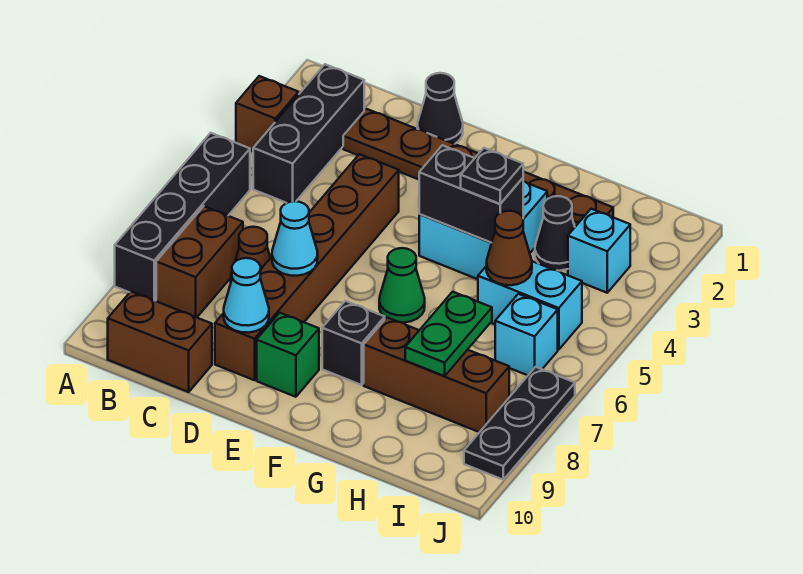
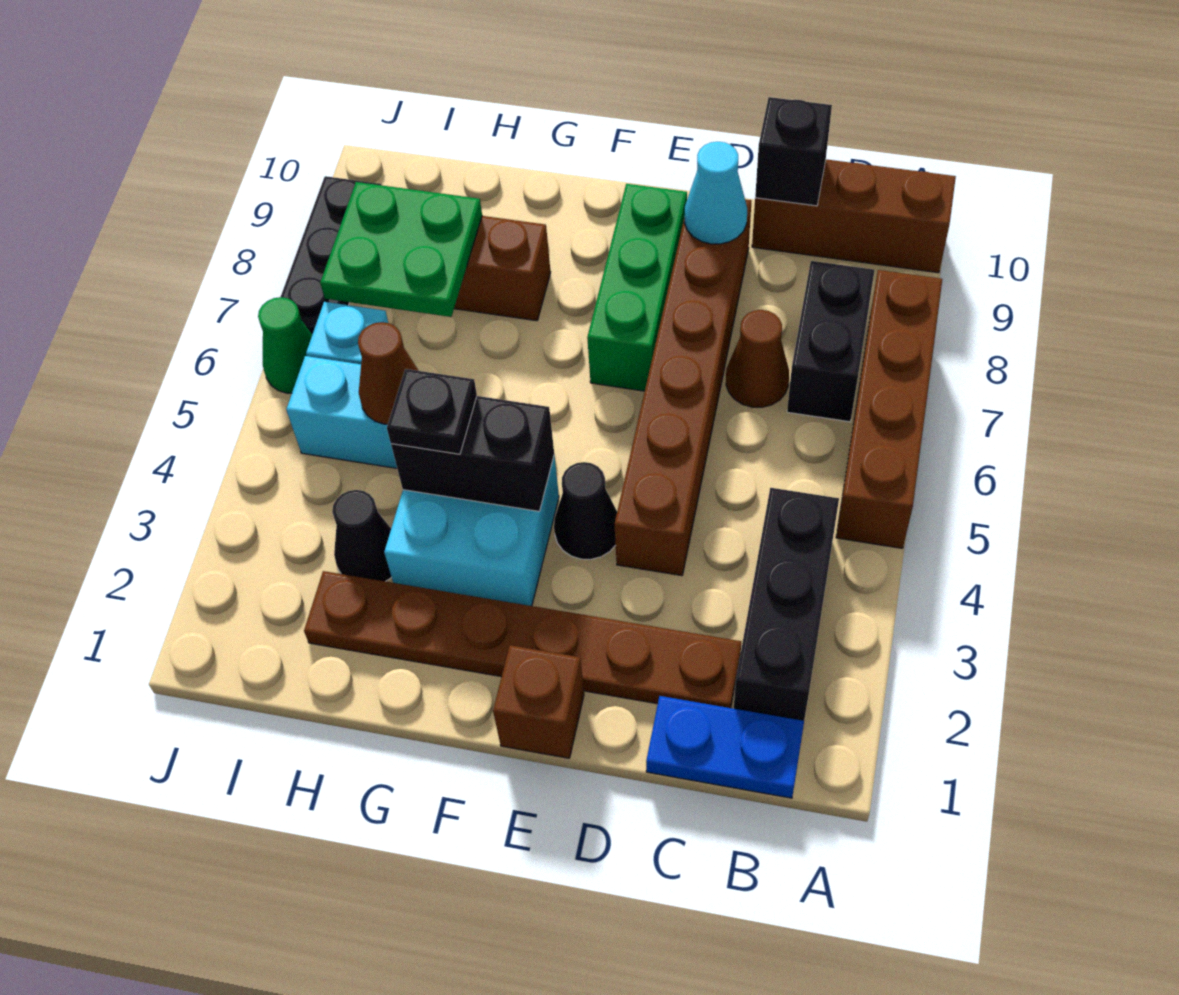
brown brick A3 level 1 -> brown brick E1 level 1
black brick A5:A8 level 1 -> brown brick A5:A8 level 1
none -> blue plate B1:C1 level 1
brown brick B7:B8 level 1 -> black brick B7:B8 level 1
brown brick B10:C10 level 1 -> brown brick A10:C10 level 1
black cone D1 level 1 -> black cone E4 level 1
cyan cone D7 level 2 -> none
green brick E9 level 1 -> green brick E7:E9 level 1
green cone F6 level 1 -> green cone J6 level 1
black brick F8 level 1 -> black brick C10 level 2
green plate H7:H8 level 2 -> green plate H7:I8 level 2
cyan brick I3 level 1 -> none

